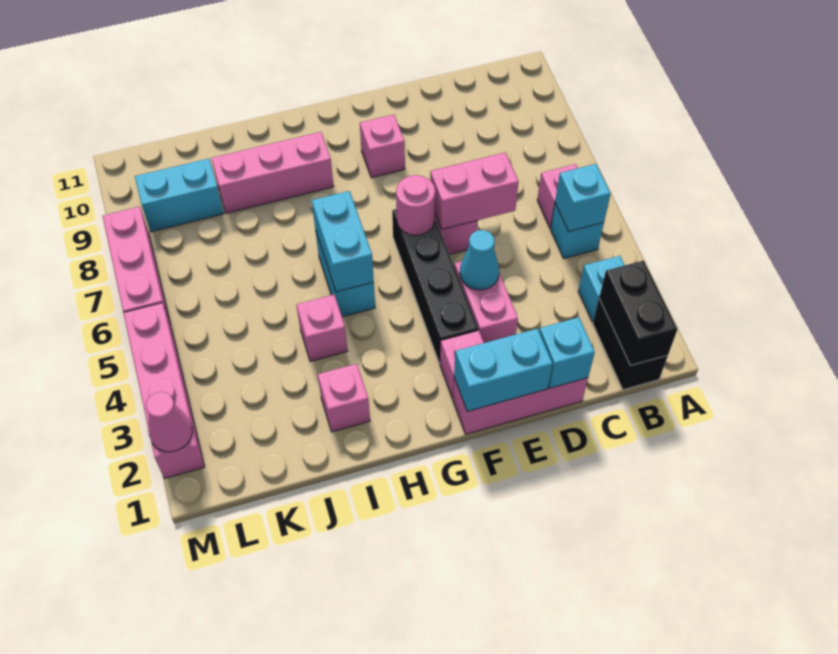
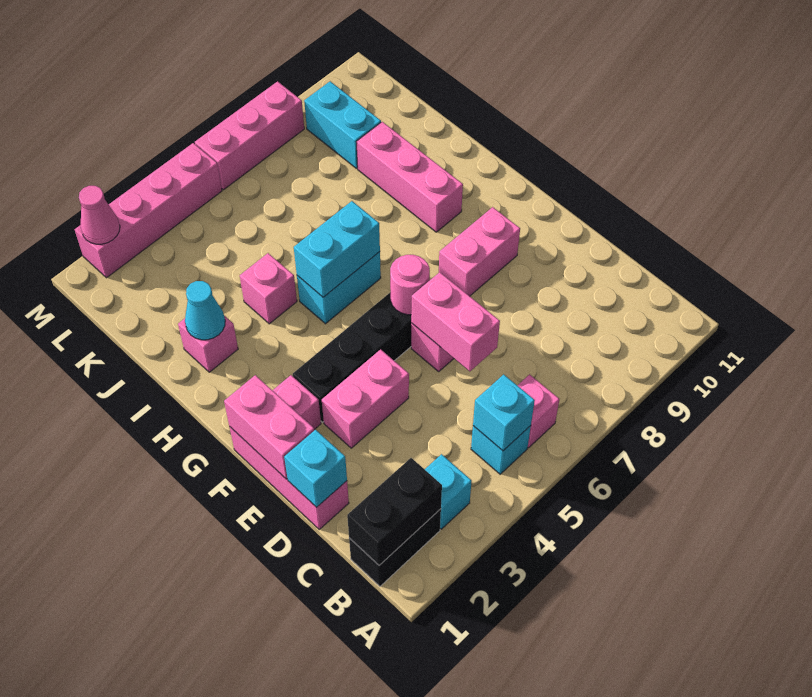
cyan brick E1:F1 level 2 -> pink brick E1:F1 level 2
cyan cone E4 level 2 -> cyan cone I2 level 2
pink brick F9 level 1 -> pink brick F8:F9 level 1

